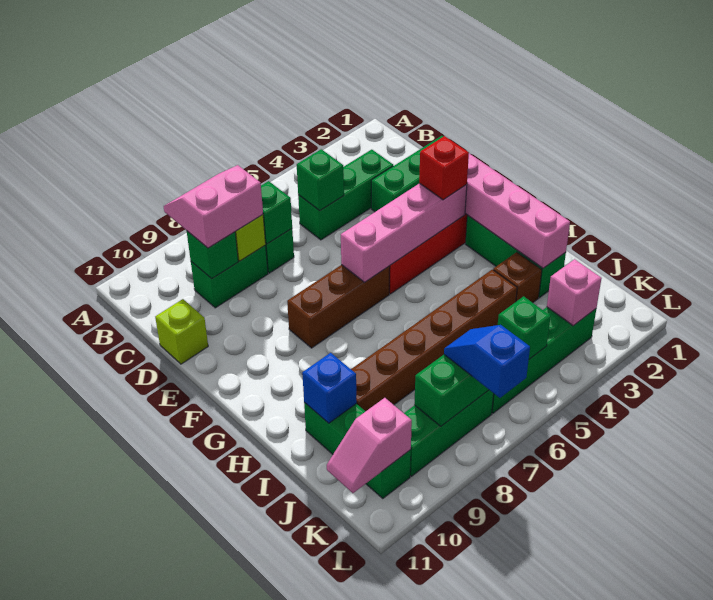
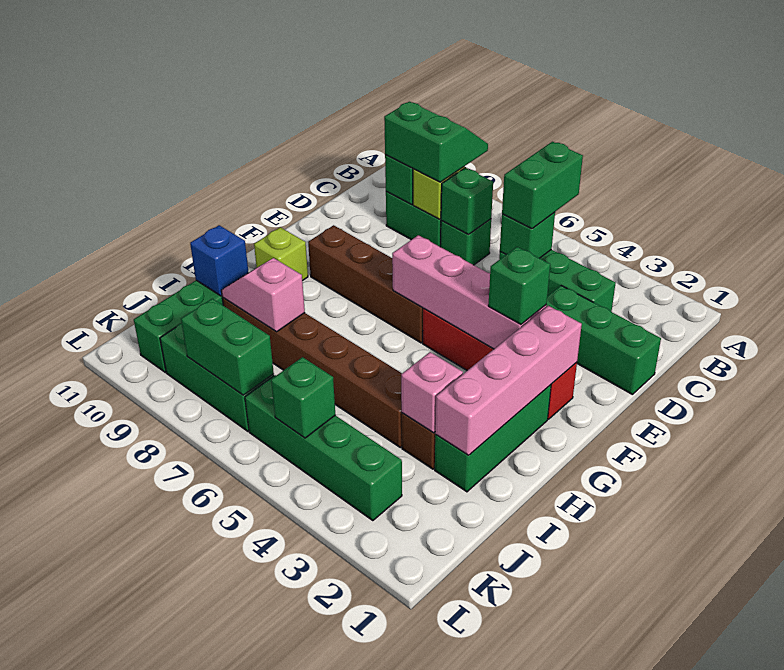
none -> green brick B5:C5 level 3
pink slope B8:C9 level 3 top C -> green slope B8:C9 level 3 top C
lime brick D11 level 1 -> lime brick G10 level 1
red brick F3 level 3 -> green brick F3 level 3
brown brick F6:F8 level 1 -> brown brick F6:F9 level 1
pink brick K3 level 2 -> pink brick I3 level 2
blue slope K7:L7 level 3 top L -> none
pink slope K10:K11 level 2 top 10 -> pink slope I8:I9 level 2 top 8

